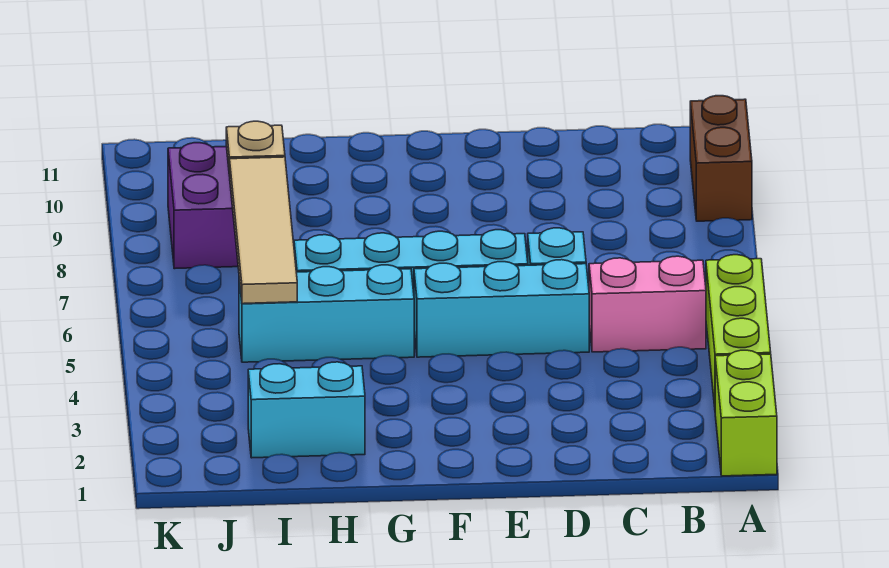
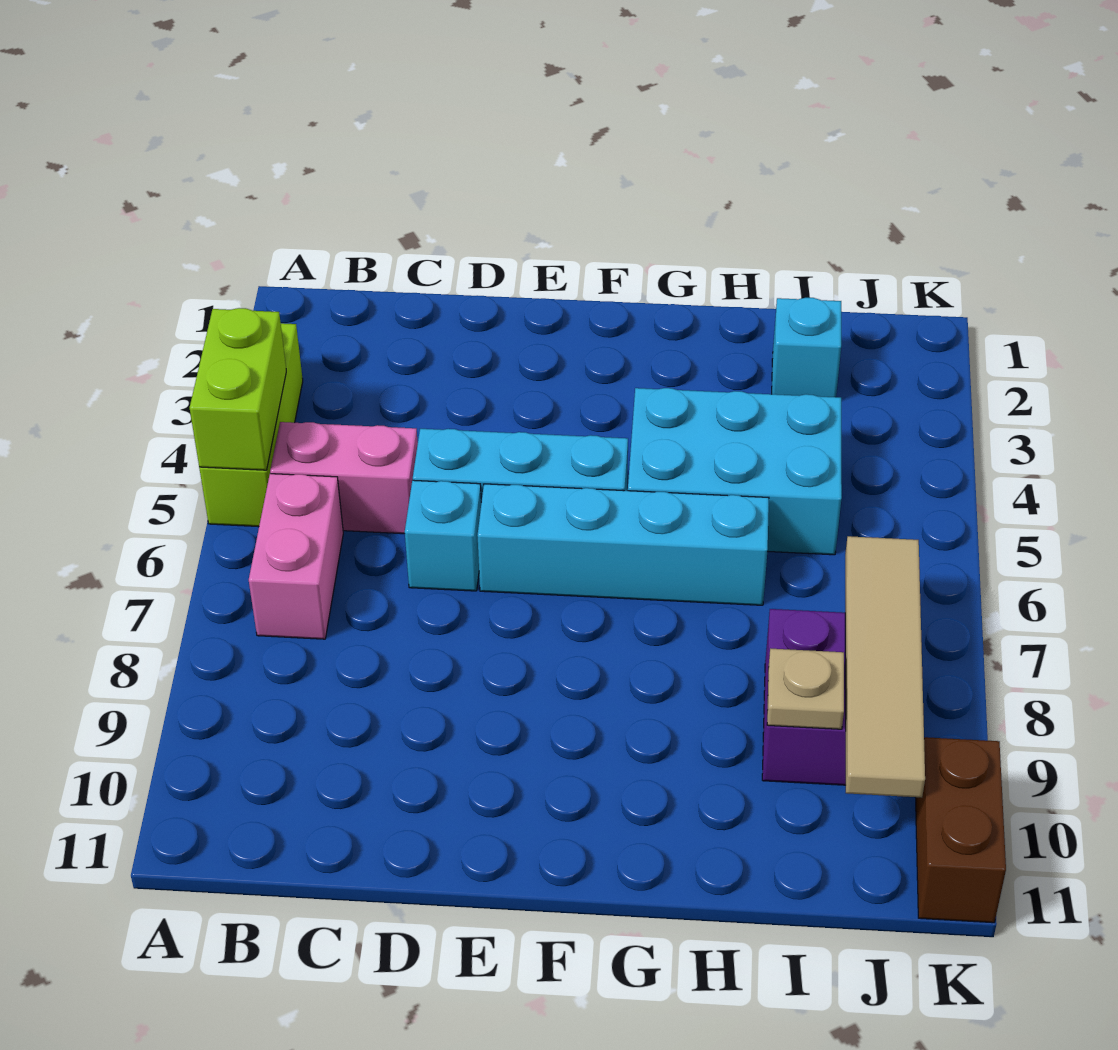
lime brick A1:A2 level 1 -> lime brick A4:A5 level 2
brown brick A9:A10 level 1 -> brown brick K10:K11 level 1
none -> pink brick B6:B7 level 1
cyan brick G5:I5 level 1 -> cyan brick G4:I5 level 1
cyan brick H2:I2 level 1 -> cyan brick I2 level 1
tan tile I5:I8 level 2 -> tan tile J7:J10 level 2

